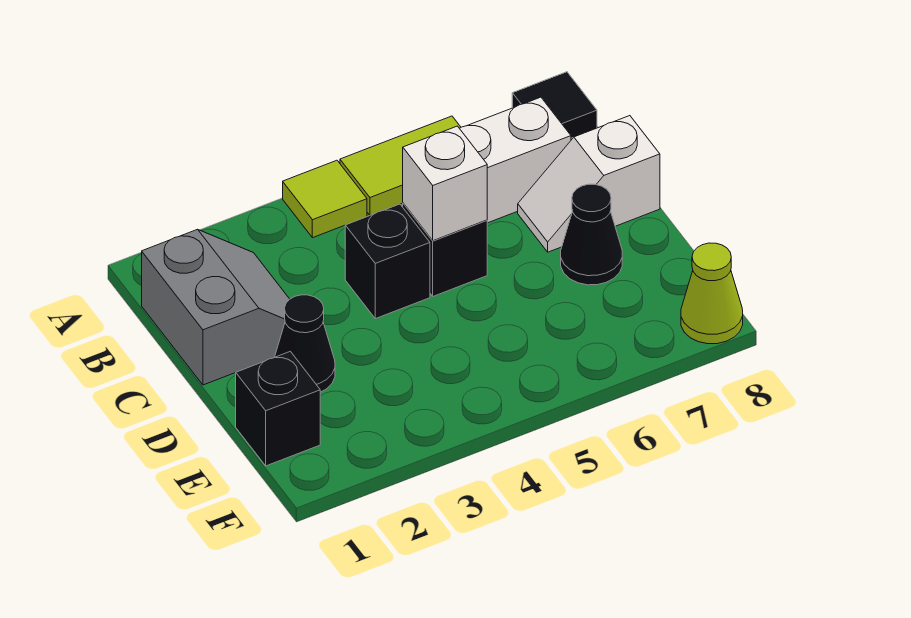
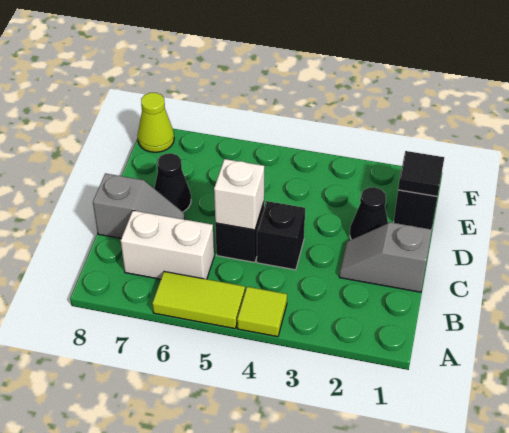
black tile A8 level 1 -> black tile E1 level 2
grey slope B1:C2 level 1 top 1 -> grey slope C1:C2 level 1 top 1
white slope C7:C8 level 1 top 8 -> grey slope C7:C8 level 1 top 8

